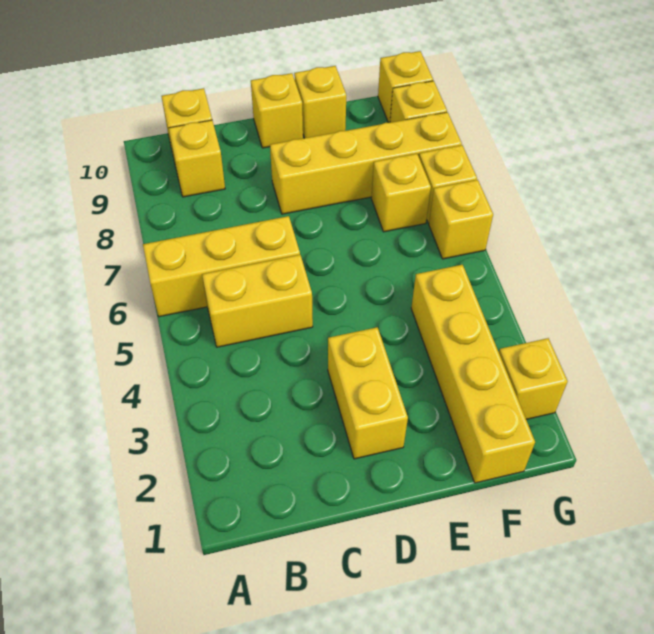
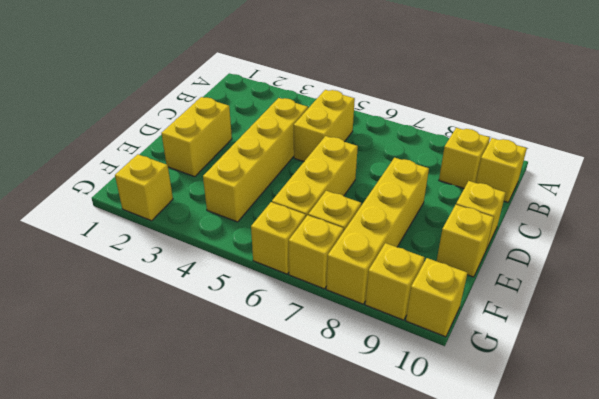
yellow brick A6:C6 level 1 -> yellow brick D6:F6 level 1
yellow brick D2:D3 level 1 -> yellow brick D2:E2 level 1
yellow brick F1:F4 level 1 -> yellow brick C4:F4 level 1

